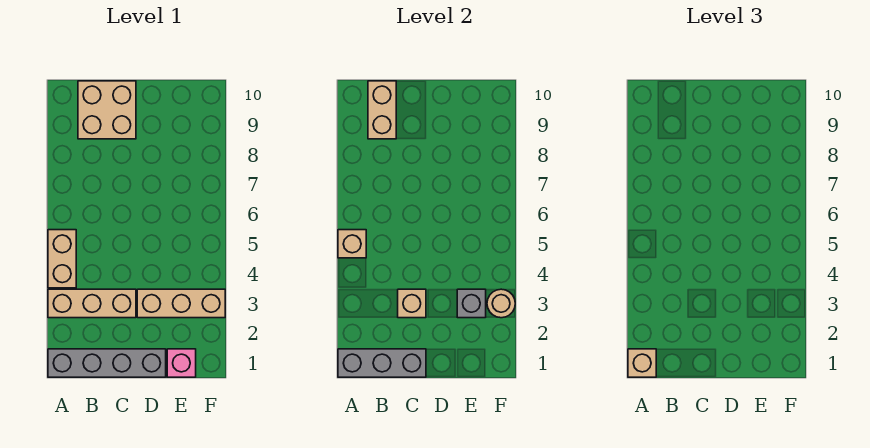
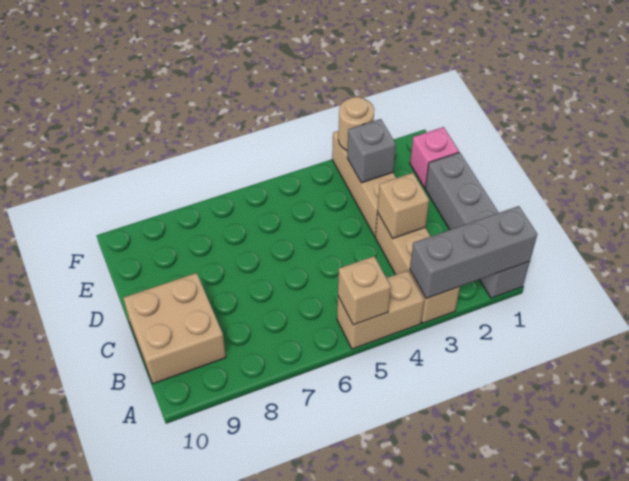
grey brick A1:C1 level 2 -> grey brick A1:A3 level 2
tan brick A1 level 3 -> none
tan brick B9:B10 level 2 -> none

